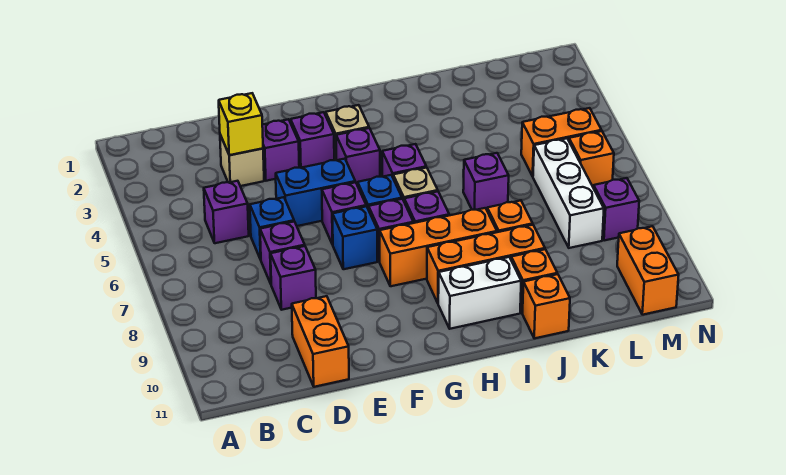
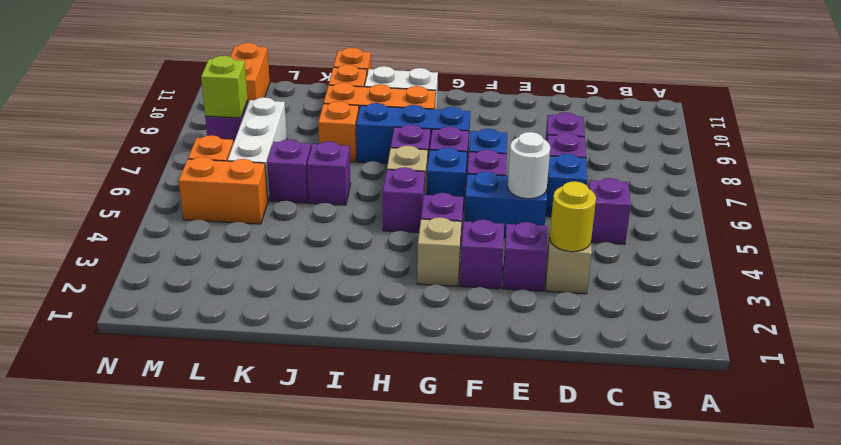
yellow brick D3 level 2 -> yellow round brick D3 level 2
orange brick D10:D11 level 1 -> none
none -> white round brick E5 level 2
orange brick G8:I8 level 1 -> blue brick G8:I8 level 1
none -> purple brick K6 level 1
none -> lime brick M8 level 2

